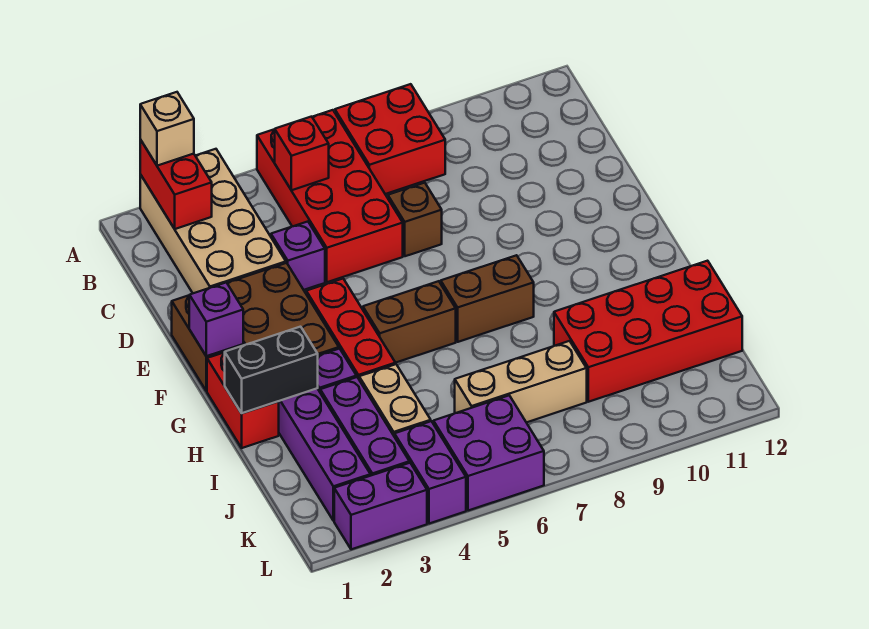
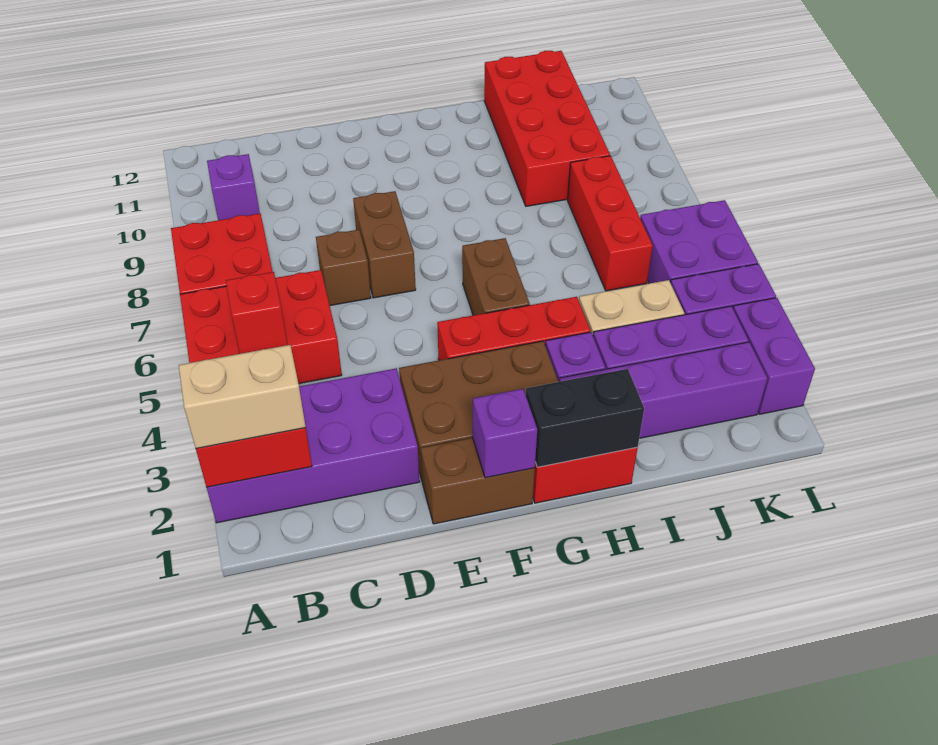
tan brick A2:D3 level 1 -> purple brick A2:D3 level 1
tan brick A2 level 3 -> tan brick A2:B2 level 3
red brick A5:D6 level 1 -> red brick A5:C6 level 1
purple brick D4 level 1 -> purple brick B10 level 1
brown brick G7:G8 level 1 -> brown brick E7:E8 level 1
black brick H1:H2 level 2 -> black brick G1:H1 level 2
tan brick J6:J8 level 1 -> red brick J6:J8 level 1

